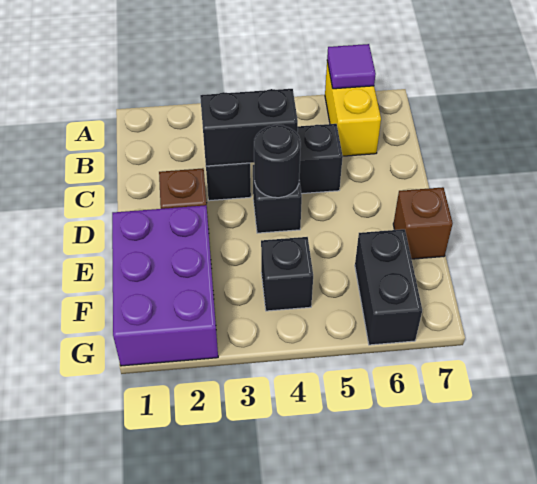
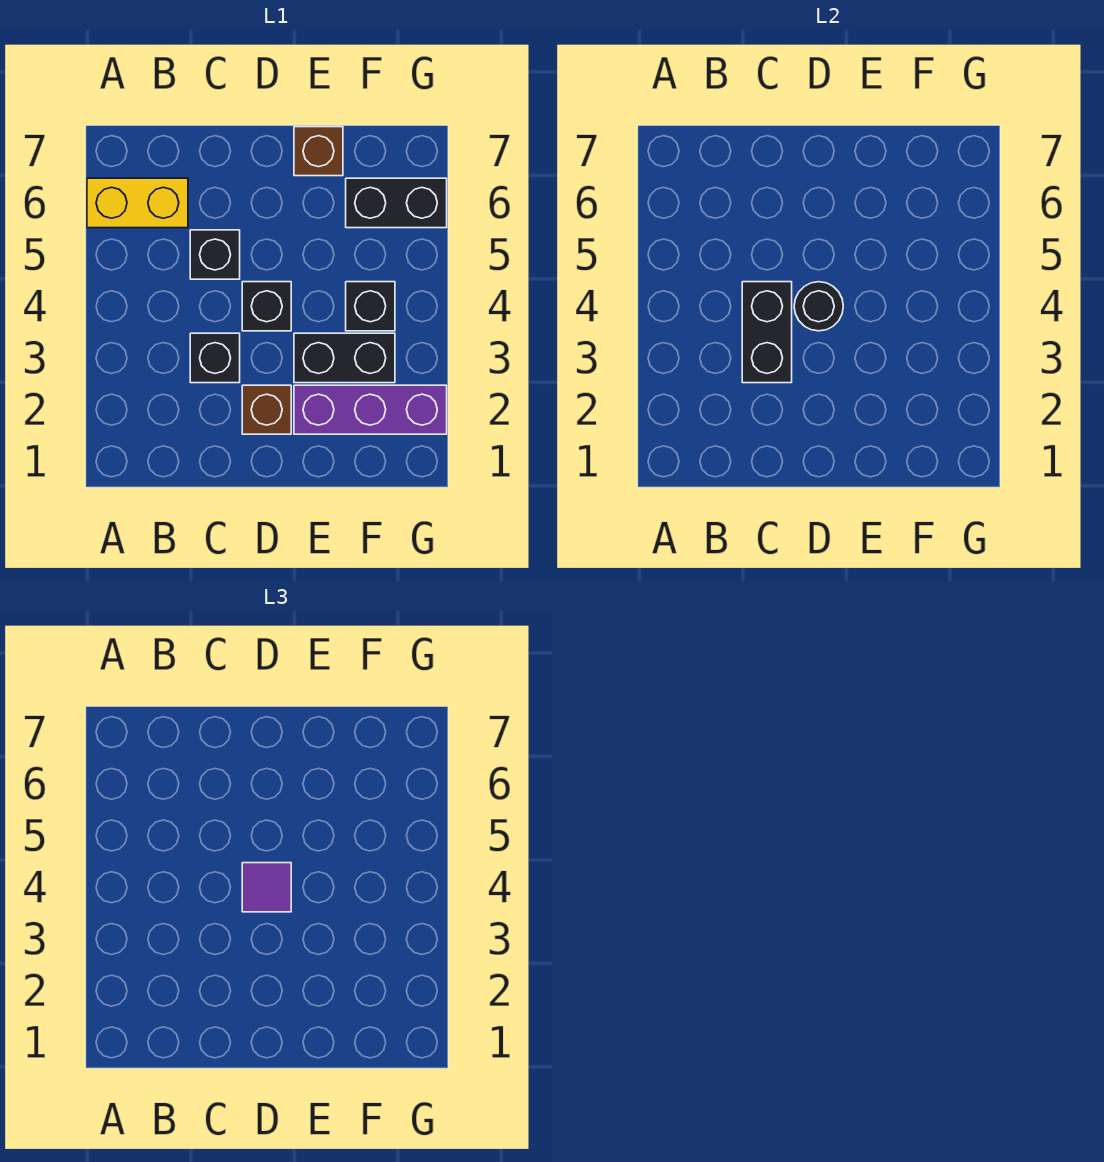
purple tile A6 level 2 -> purple tile D4 level 3
purple brick E1:G2 level 1 -> purple brick E2:G2 level 1
none -> black brick E3:F3 level 1

